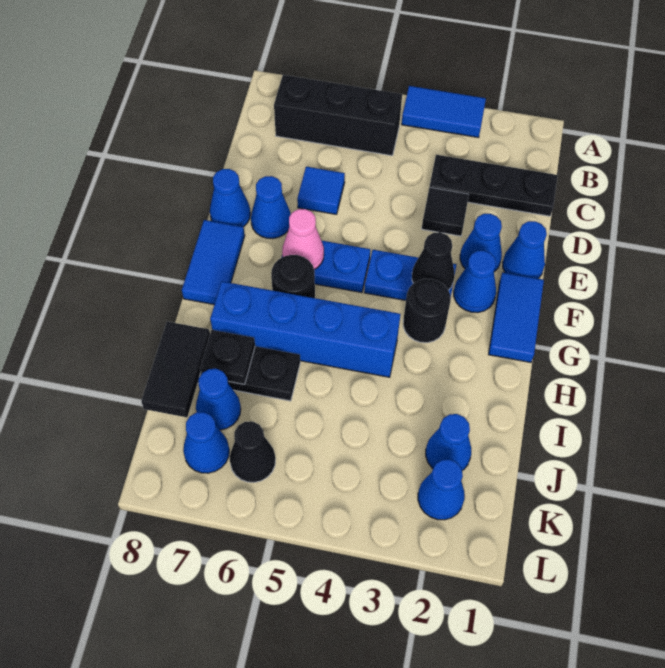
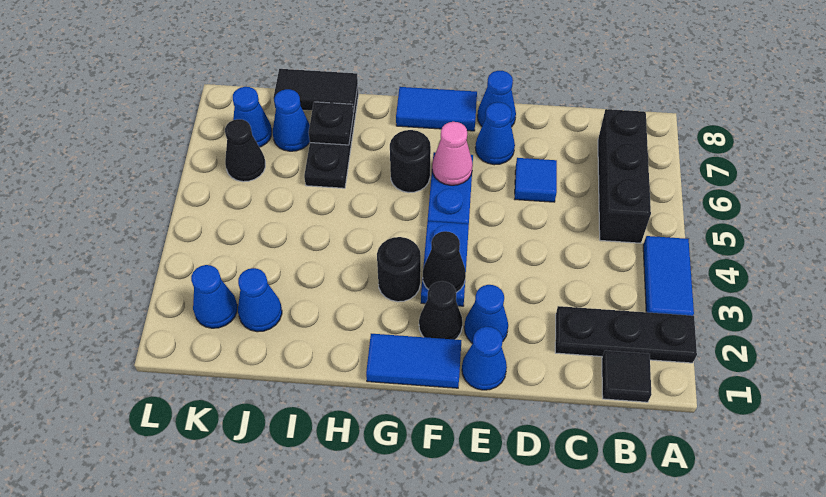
black plate C1:C3 level 1 -> black plate A2:C2 level 1
black tile D3 level 1 -> black tile B1 level 1
blue cone F2 level 1 -> black cone F2 level 1
blue brick H4:H7 level 1 -> none

